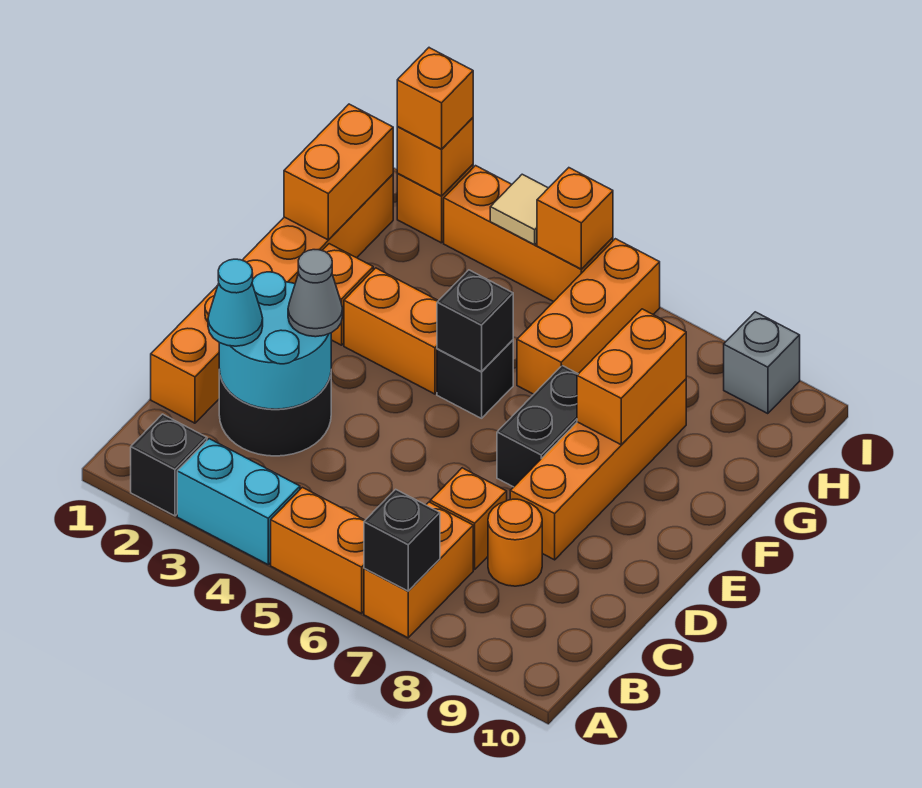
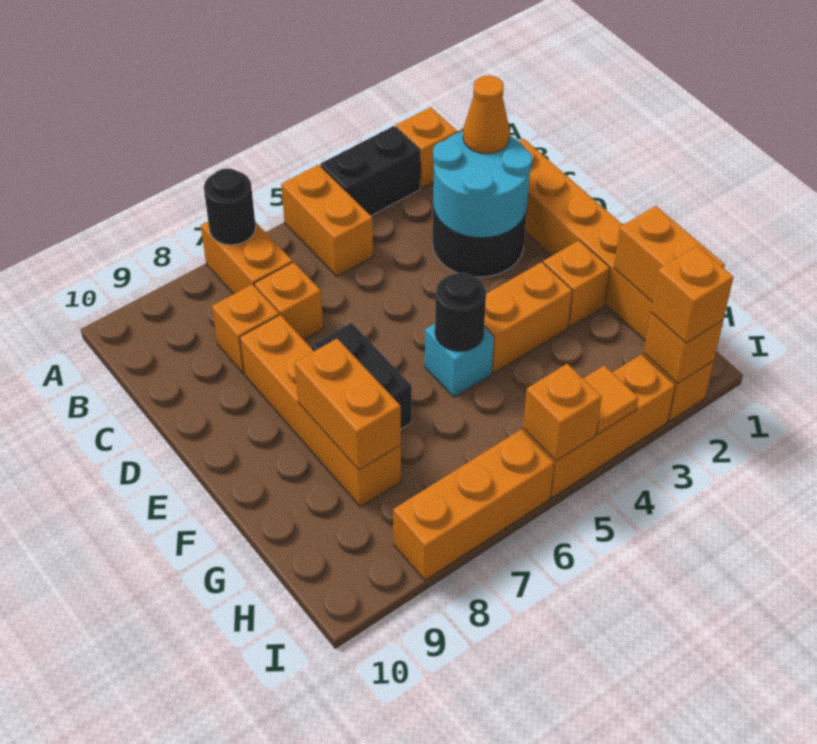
black brick A2 level 1 -> orange brick A2 level 1
cyan brick A3:A4 level 1 -> black brick A3:A4 level 1
orange brick A5:A6 level 1 -> orange brick A5:B5 level 1
black brick A7 level 2 -> black round brick A7 level 2
cyan cone C2 level 3 -> orange cone C2 level 3
orange round brick C8 level 1 -> orange brick C8 level 1
grey cone D3 level 3 -> none
black brick F5 level 1 -> cyan brick F5 level 1
black brick F5 level 2 -> black round brick F5 level 2
orange brick G6:I6 level 1 -> orange brick I6:I8 level 1
tan tile I4 level 2 -> orange tile I4 level 2
grey brick I9 level 1 -> none

